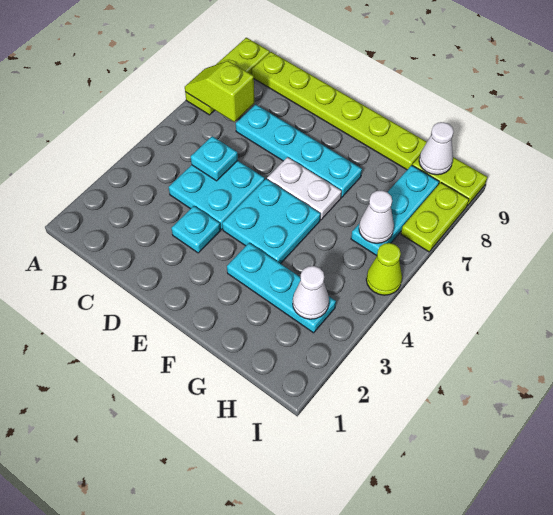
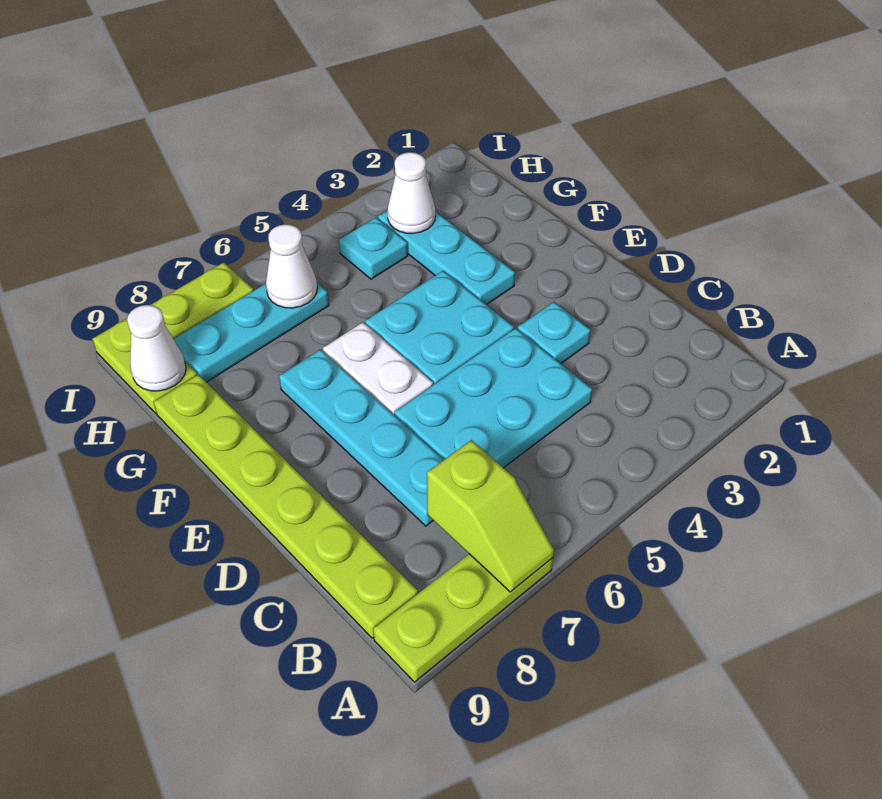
cyan plate C4:D5 level 1 -> cyan plate C4:D6 level 1
cyan plate C5 level 2 -> cyan plate H4 level 1
lime cone I5 level 1 -> none

